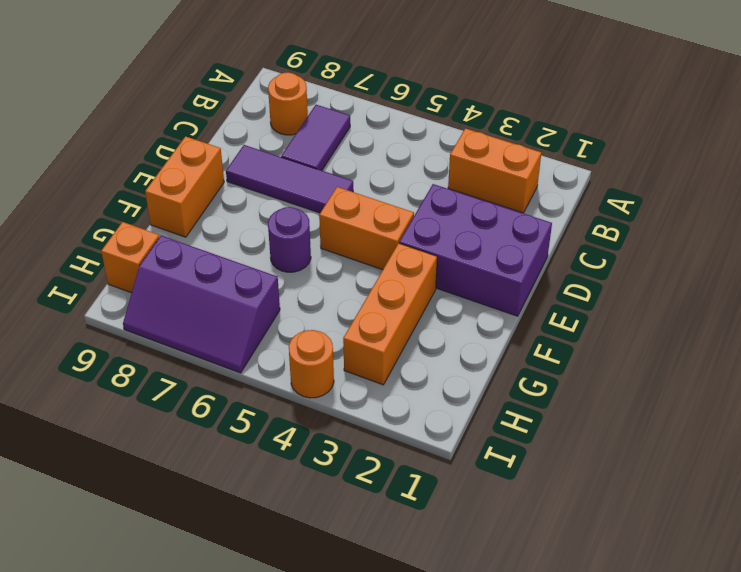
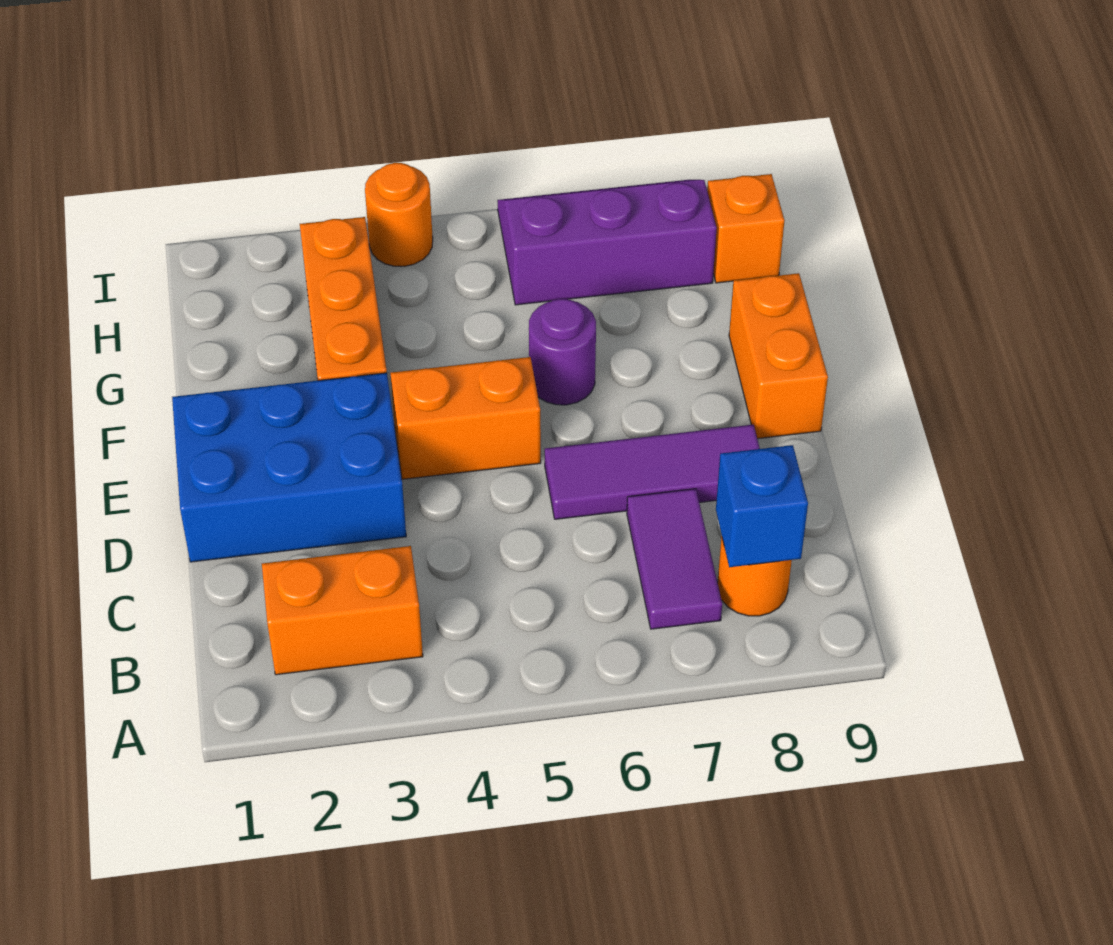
none -> blue brick B8 level 2
purple brick D1:E3 level 1 -> blue brick D1:E3 level 1

